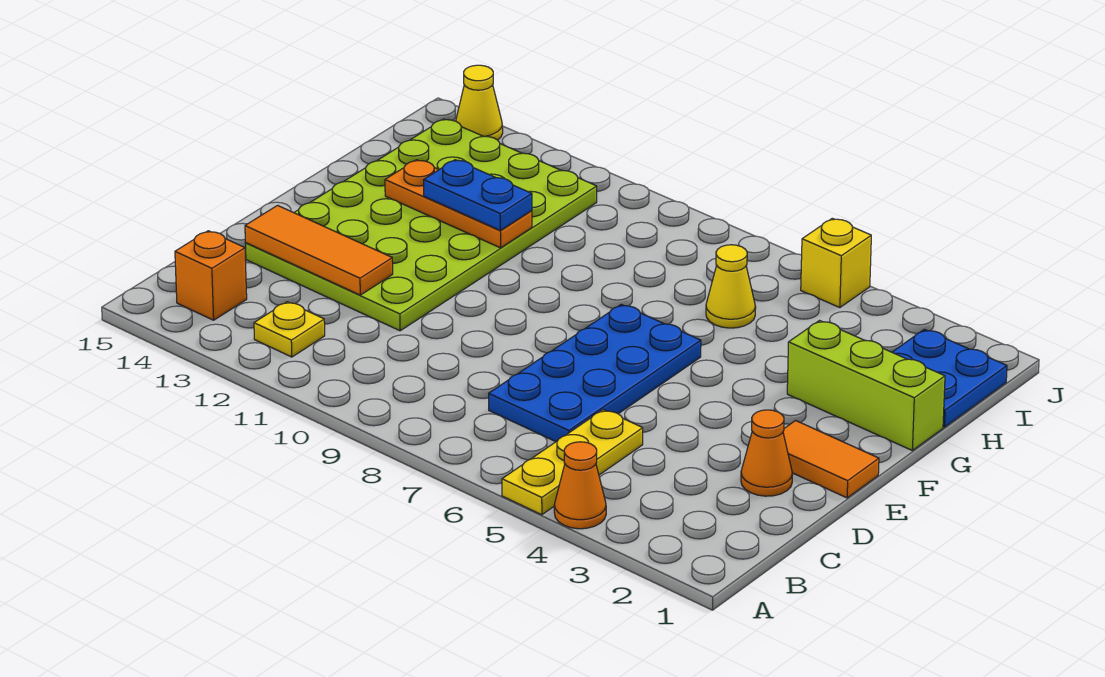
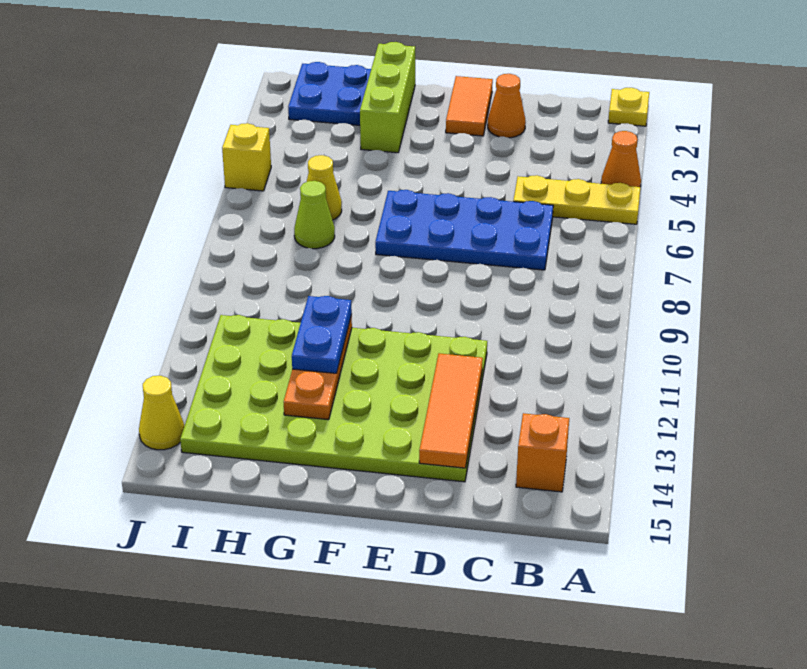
yellow plate B12 level 1 -> yellow plate A1 level 1
none -> lime cone H7 level 1

